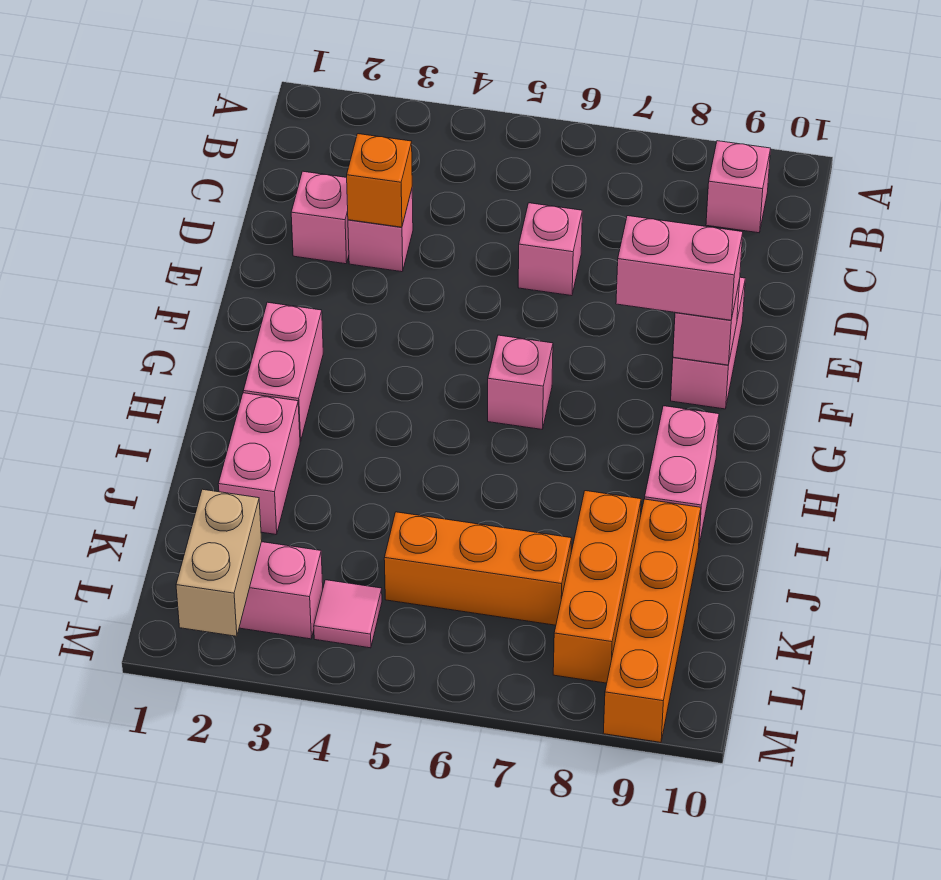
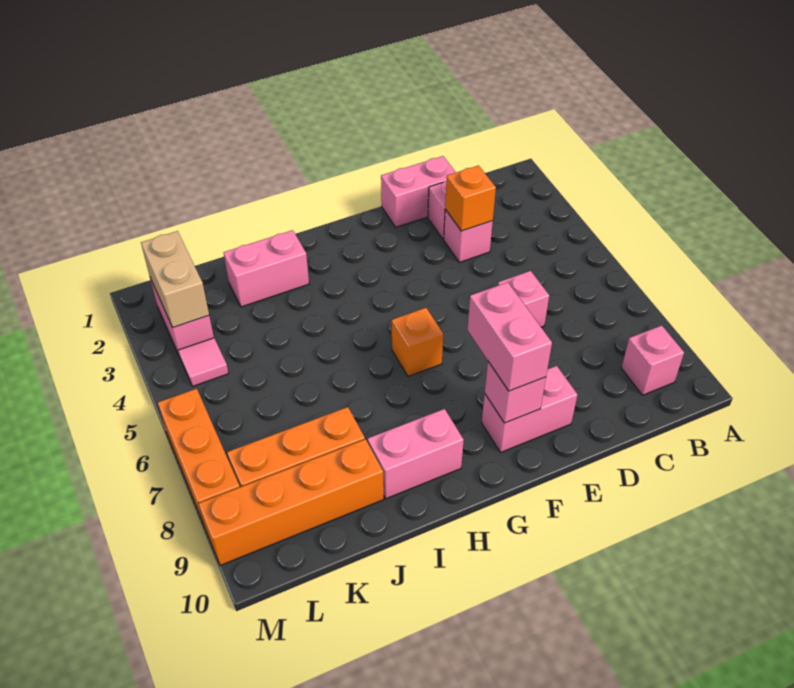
pink brick G2:H2 level 1 -> pink brick D1:E1 level 1
pink brick G6 level 1 -> orange brick G6 level 1
orange brick K5:K7 level 1 -> orange brick M6:M8 level 1
tan brick L2:M2 level 2 -> tan brick L2:L3 level 2

